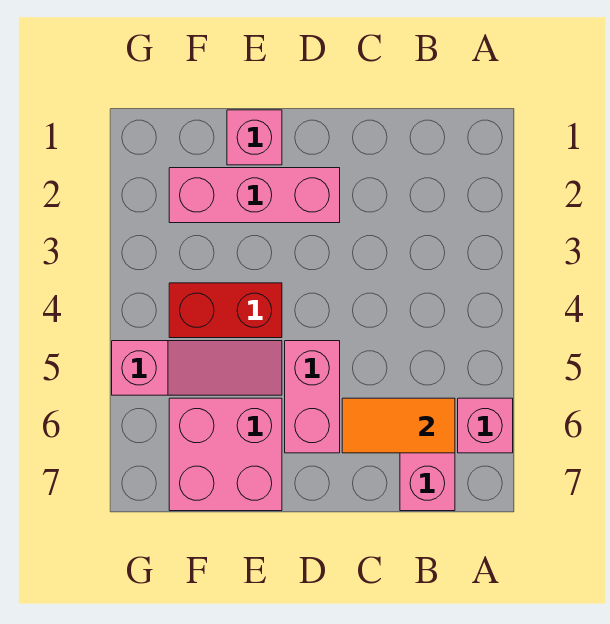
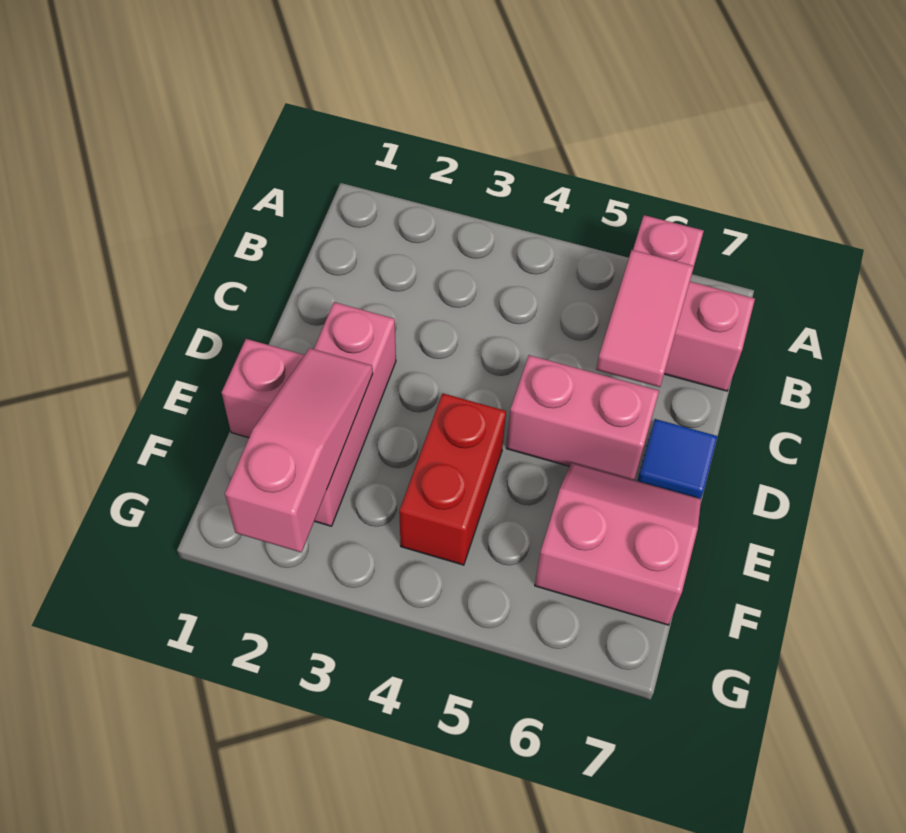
orange tile B6:C6 level 2 -> pink tile B6:C6 level 2
none -> blue tile D7 level 1
pink slope E5:G5 level 1 top G -> pink slope E2:G2 level 2 top G
pink brick E6:F7 level 1 -> pink slope E6:F7 level 1 top F

